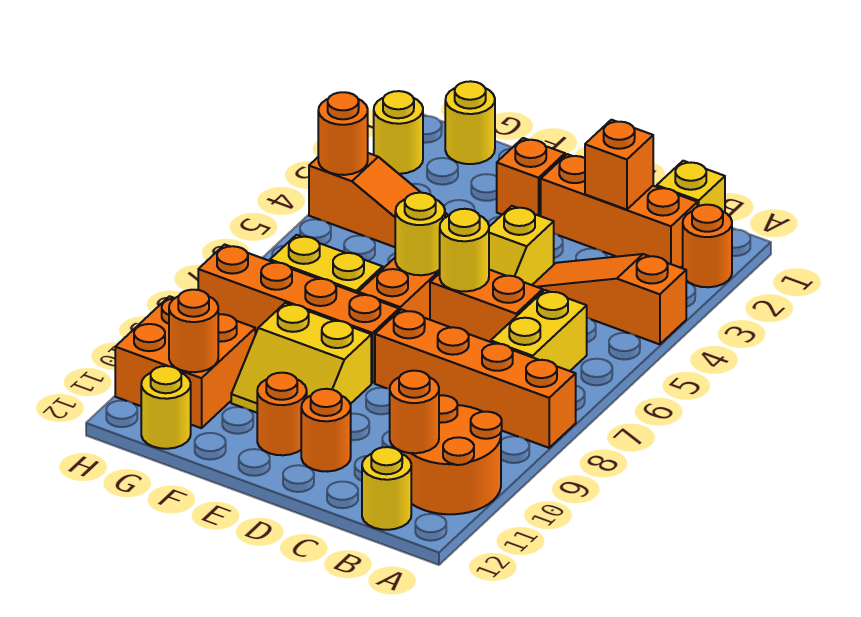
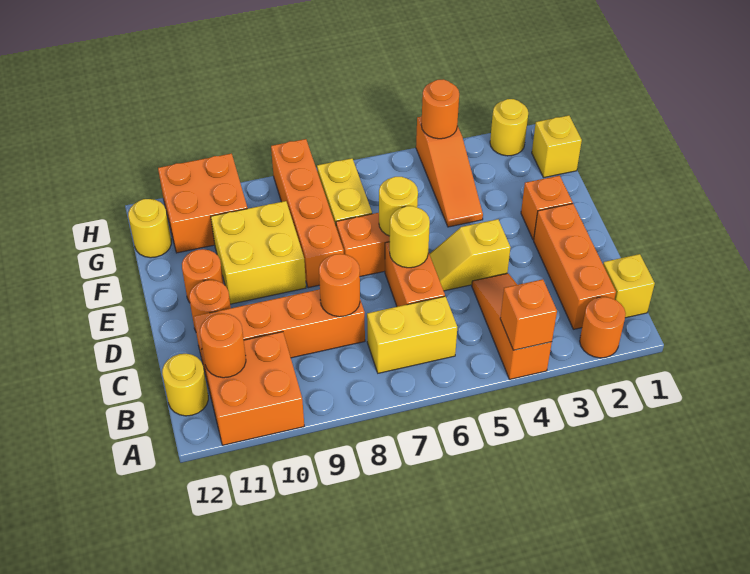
orange brick A8:D8 level 1 -> orange brick C8:C11 level 1
orange round brick A10:B11 level 1 -> orange brick A10:B11 level 1
orange brick C2 level 2 -> orange brick A4 level 2
yellow slope E9:F10 level 1 top 9 -> yellow brick E9:F10 level 1
yellow round brick G1 level 1 -> yellow brick G1 level 1
orange round brick G11 level 2 -> orange round brick C8 level 2

